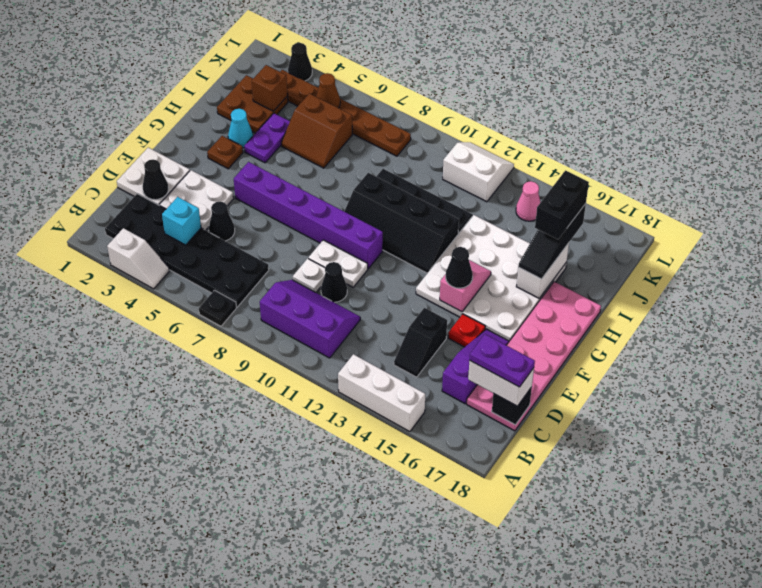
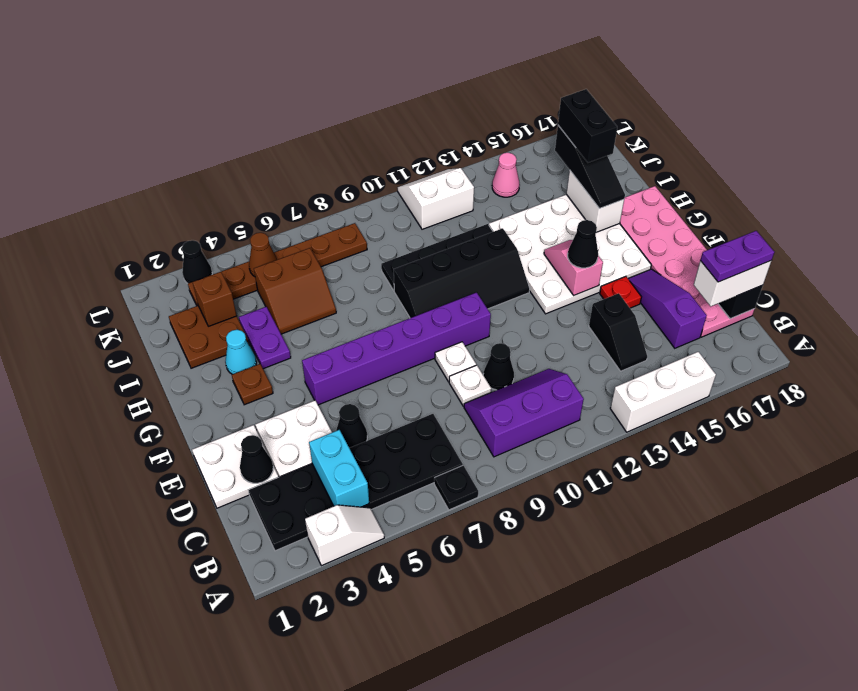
cyan brick C4 level 2 -> cyan brick B4:C4 level 2
white plate E9:E10 level 1 -> white plate E9 level 1

